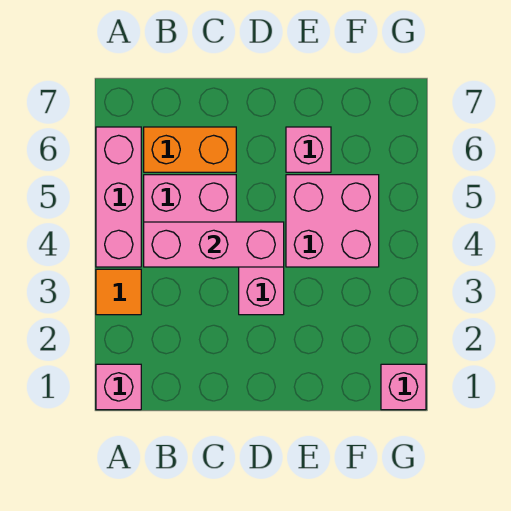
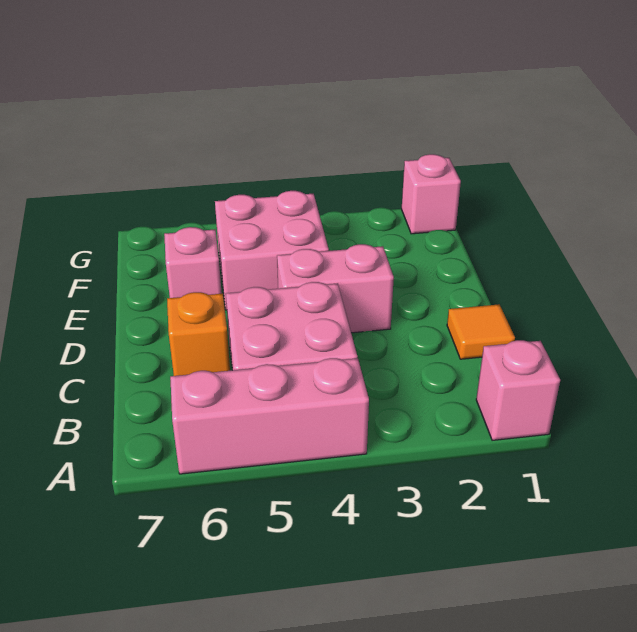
orange tile A3 level 1 -> orange tile C1 level 1
pink brick B4:D4 level 2 -> none
orange brick B6:C6 level 1 -> orange brick C6 level 1

